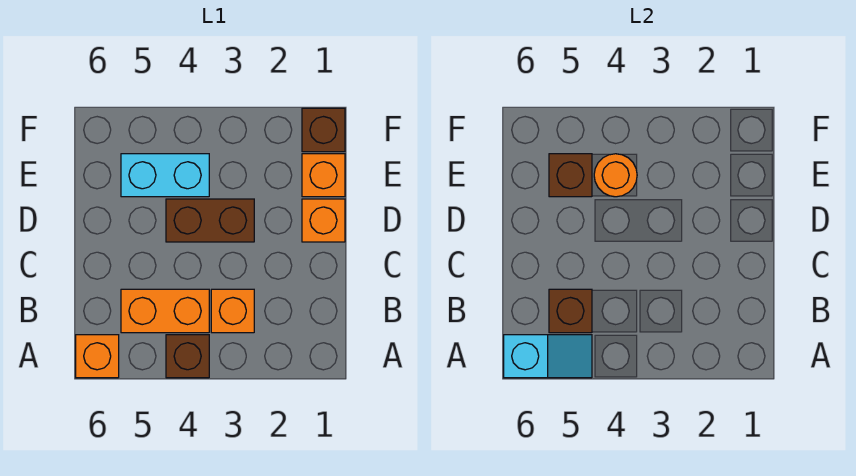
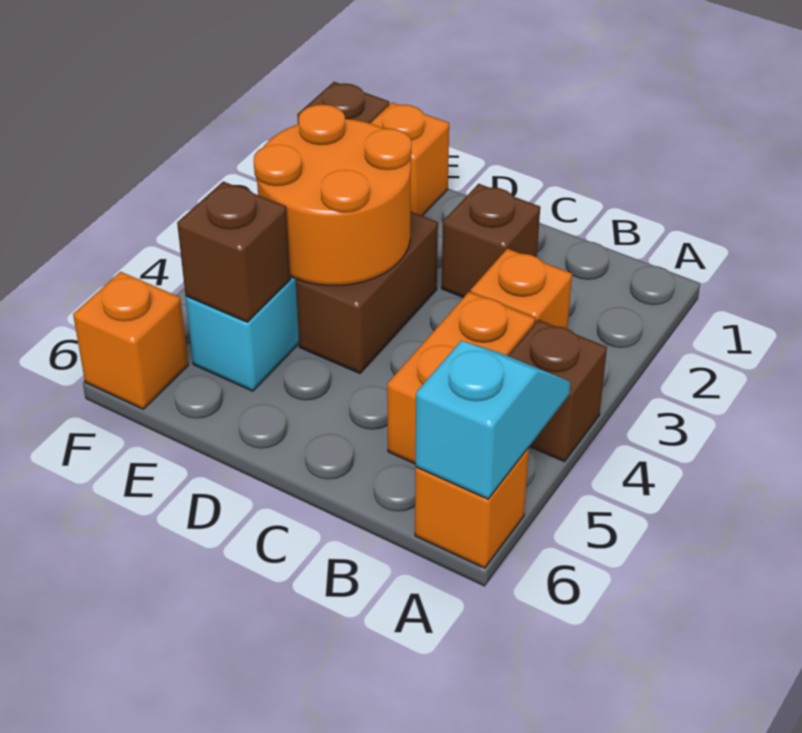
brown brick B5 level 2 -> brown brick C2 level 1
orange brick D1 level 1 -> orange brick F6 level 1
orange round brick E4 level 2 -> orange round brick D3:E4 level 2

